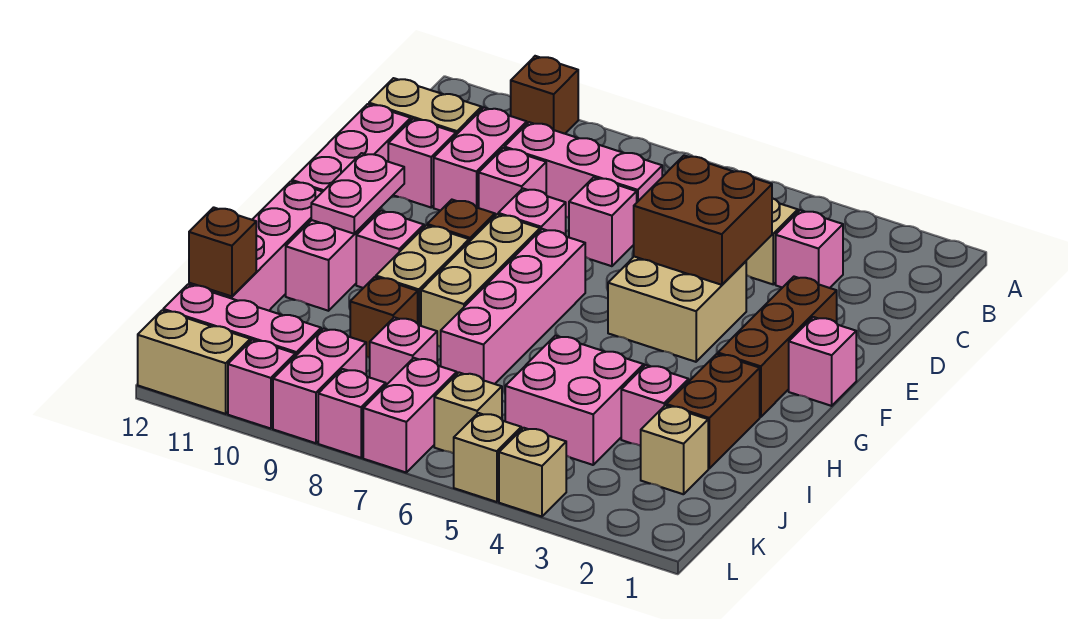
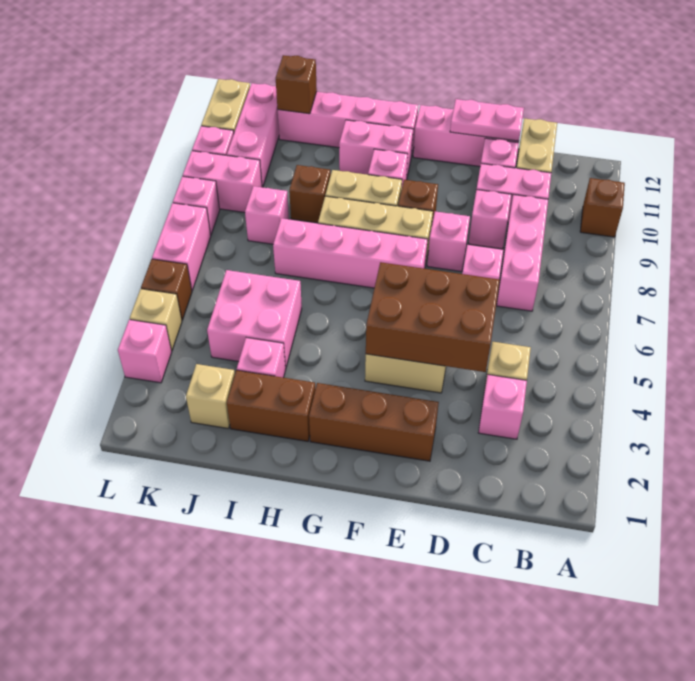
brown brick D4:E5 level 2 -> brown brick D4:F5 level 2
pink brick F1 level 1 -> pink brick L3 level 1
pink plate F11:G11 level 2 -> pink plate D12:E12 level 2
tan brick K6 level 1 -> none
pink brick K7:L7 level 1 -> pink brick L6:L7 level 1
tan brick L5 level 1 -> brown brick L5 level 1

